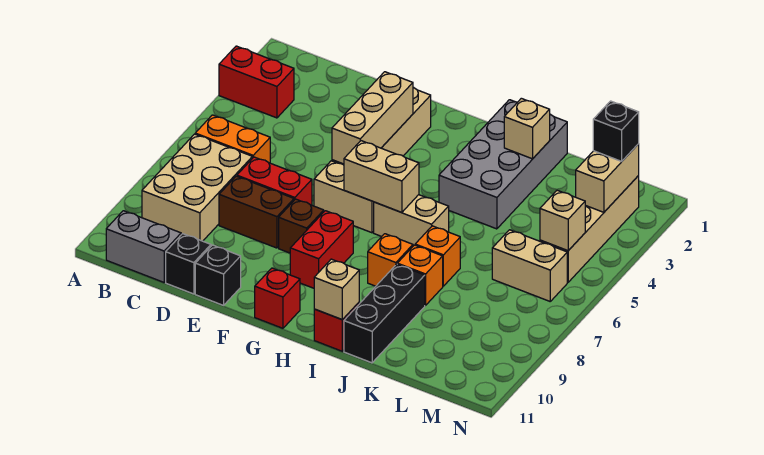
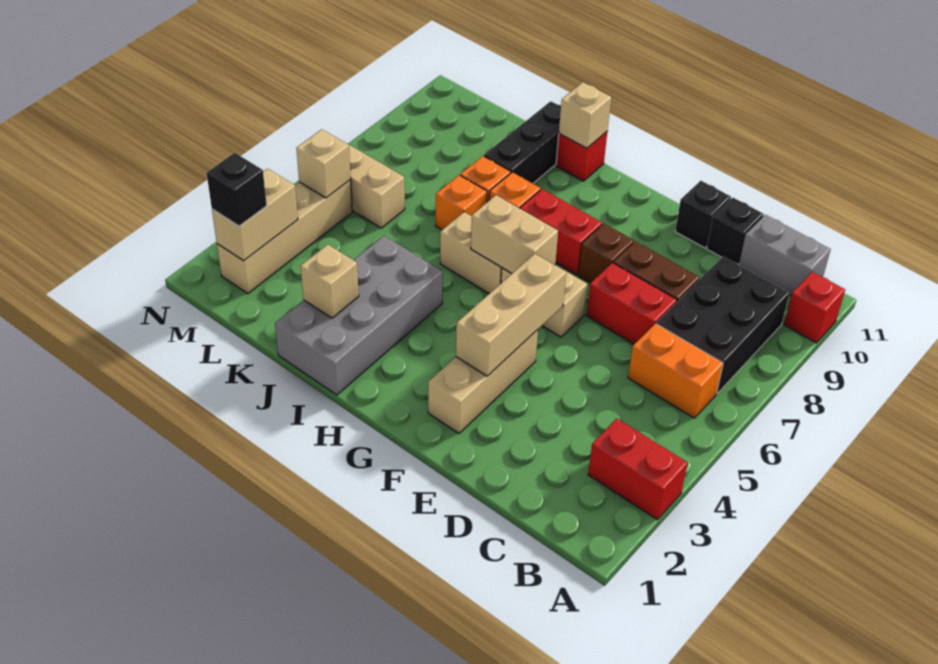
tan brick B7:C9 level 1 -> black brick B7:C9 level 1
red brick G8:G9 level 1 -> red brick G8:H8 level 1
red brick G11 level 1 -> red brick A10 level 1

